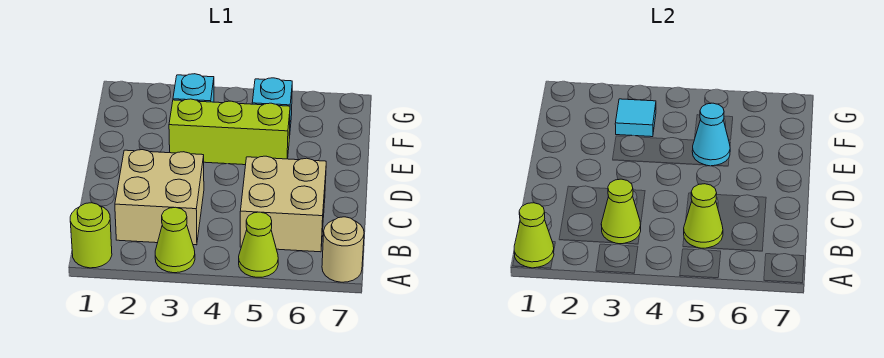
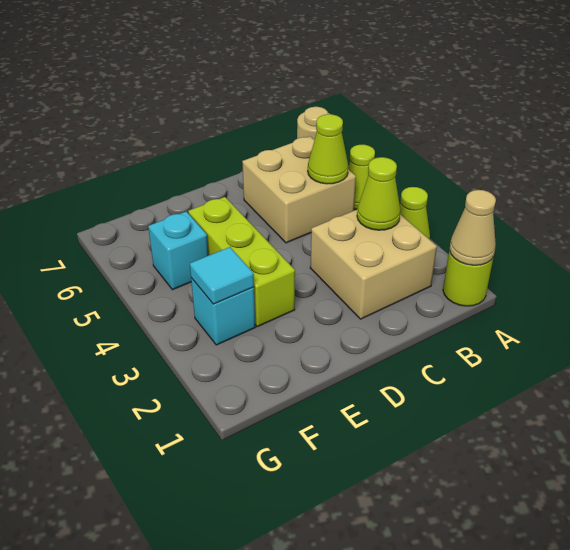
lime cone A1 level 2 -> tan cone A1 level 2
cyan cone E5 level 2 -> none

